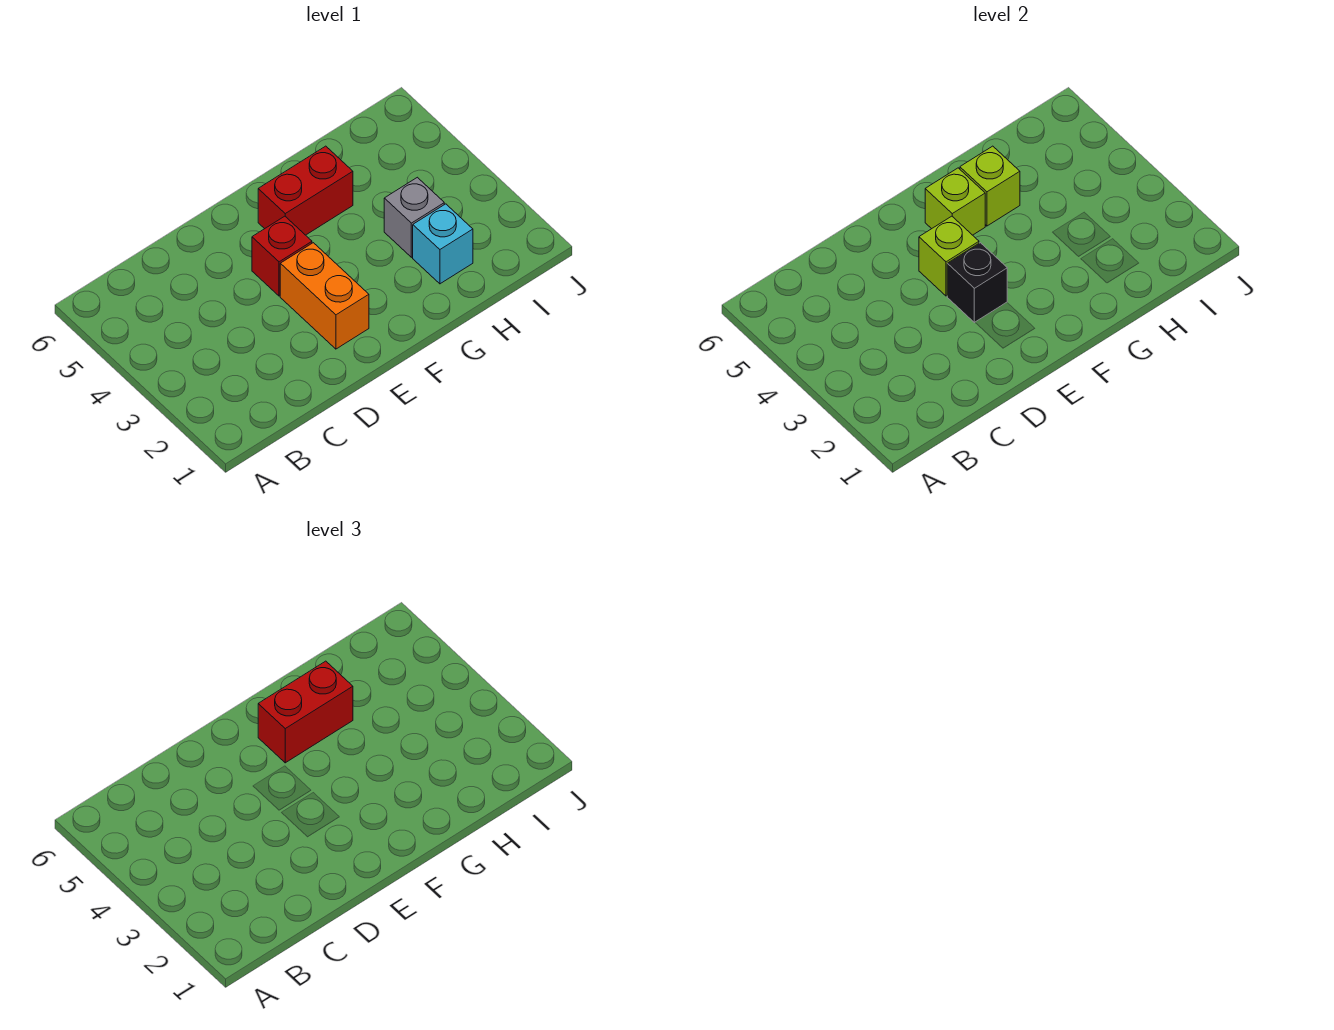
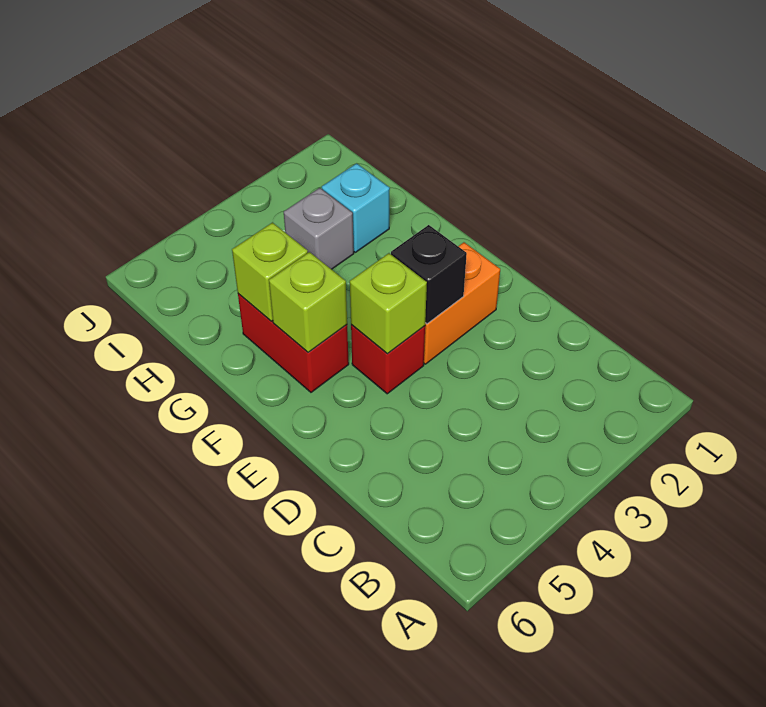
red brick F5:G5 level 3 -> none

